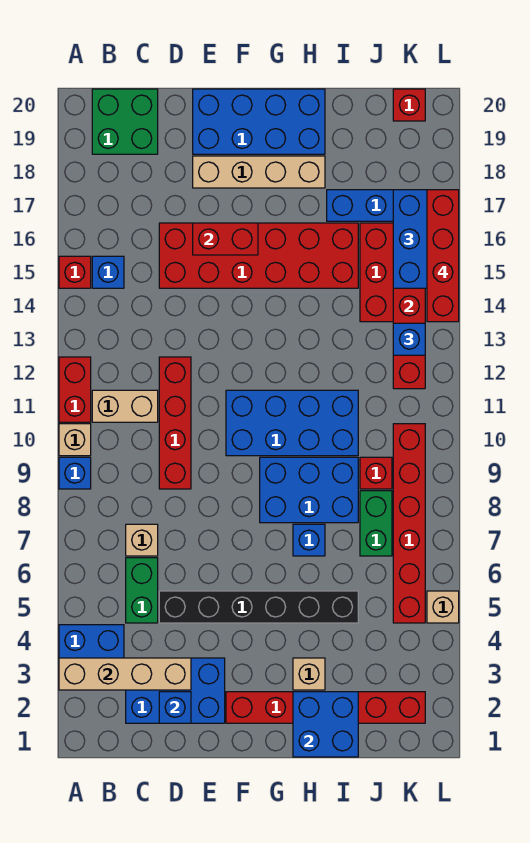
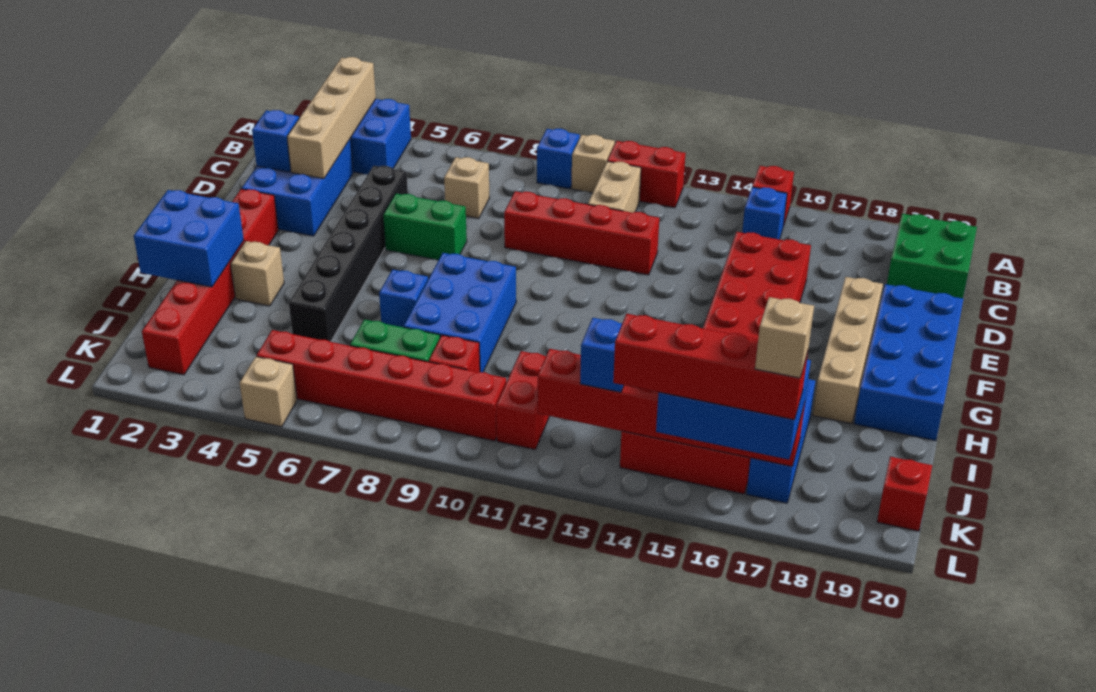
green brick C5:C6 level 1 -> green brick E6:E7 level 1
red brick E16:F16 level 2 -> red brick J11:K11 level 1
blue brick F10:I11 level 1 -> none
none -> tan brick L17 level 5

